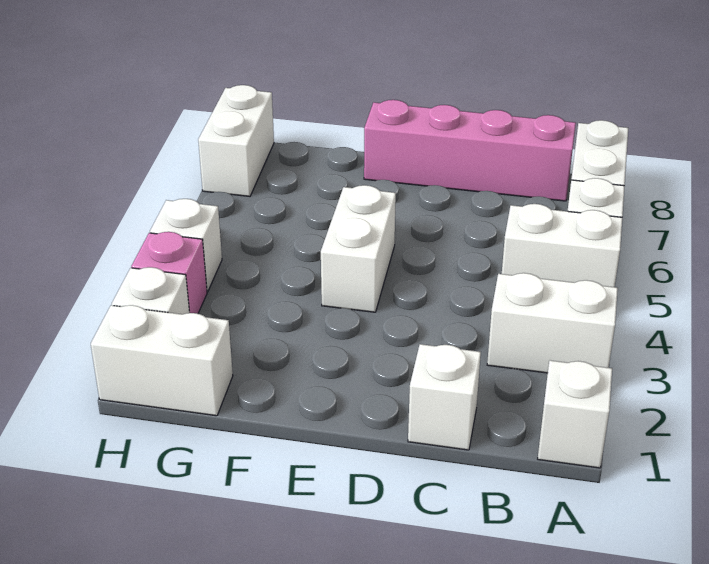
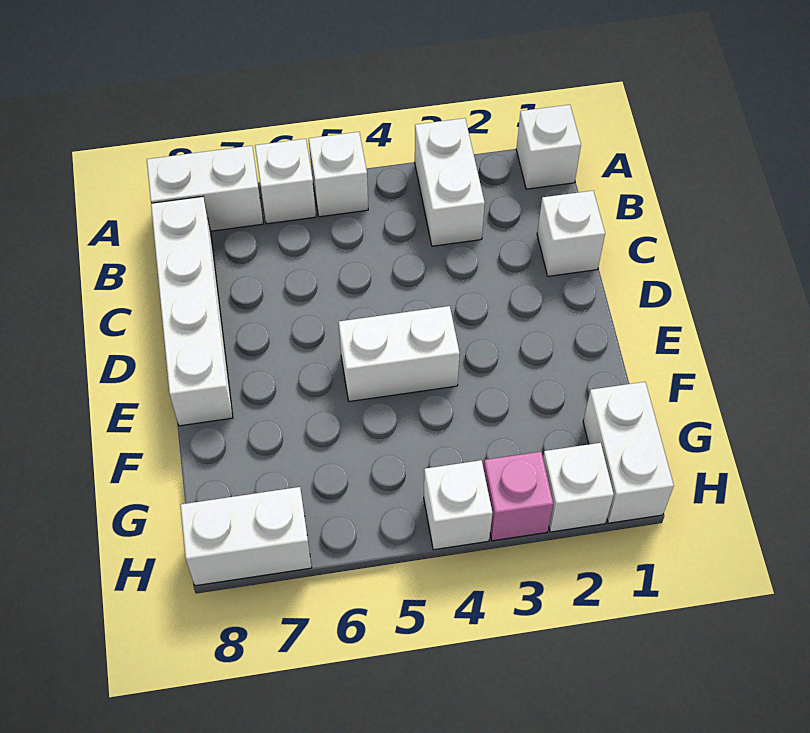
white brick A5:B5 level 1 -> white brick A5 level 1
pink brick B8:E8 level 1 -> white brick B8:E8 level 1

